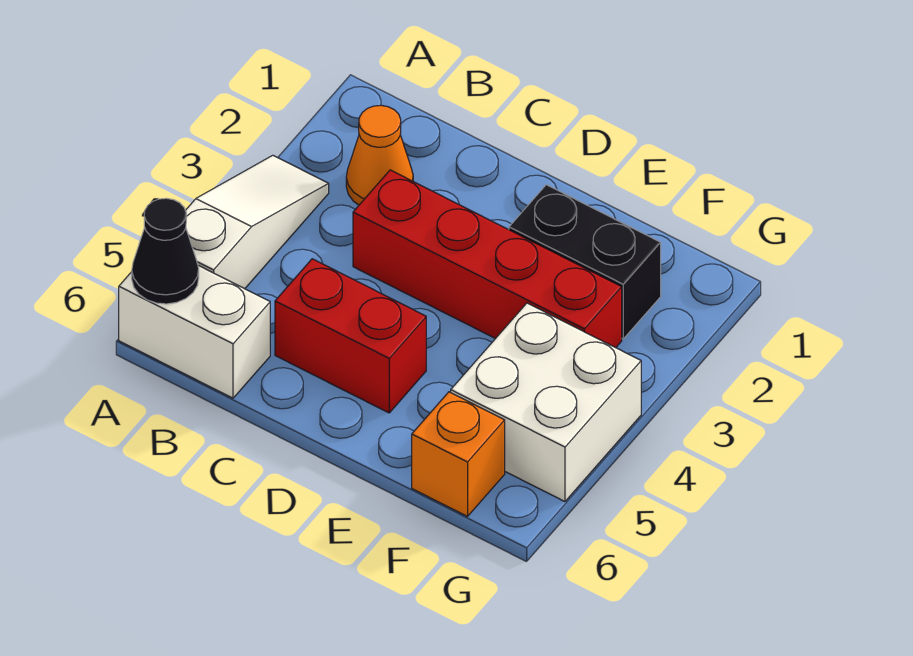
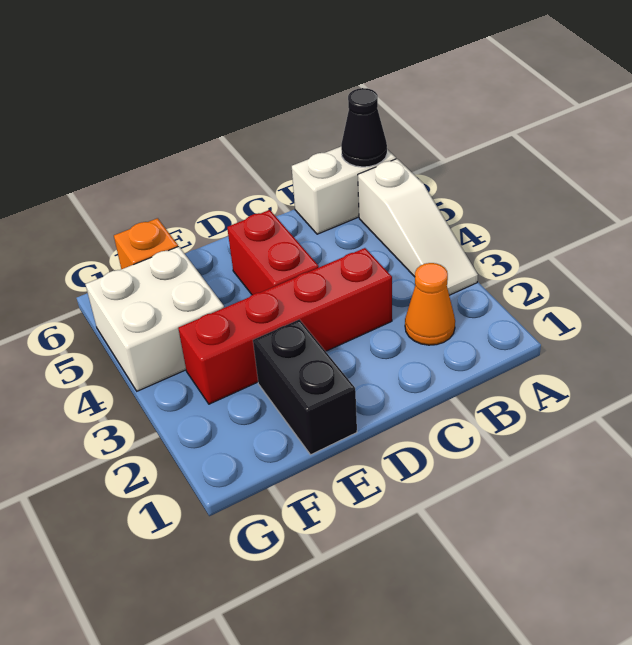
red brick C5:D5 level 1 -> red brick D4:D5 level 1
black brick E2:F2 level 1 -> black brick E1:E2 level 1

